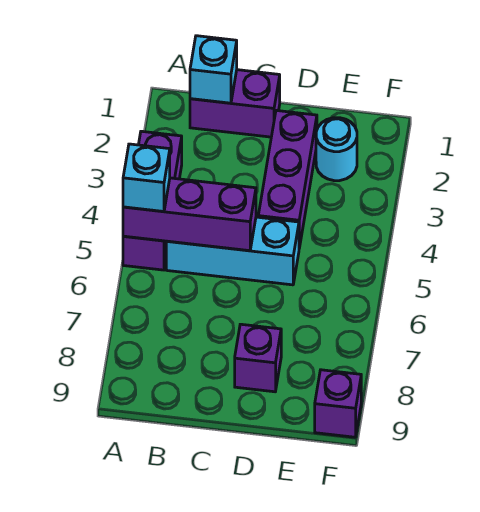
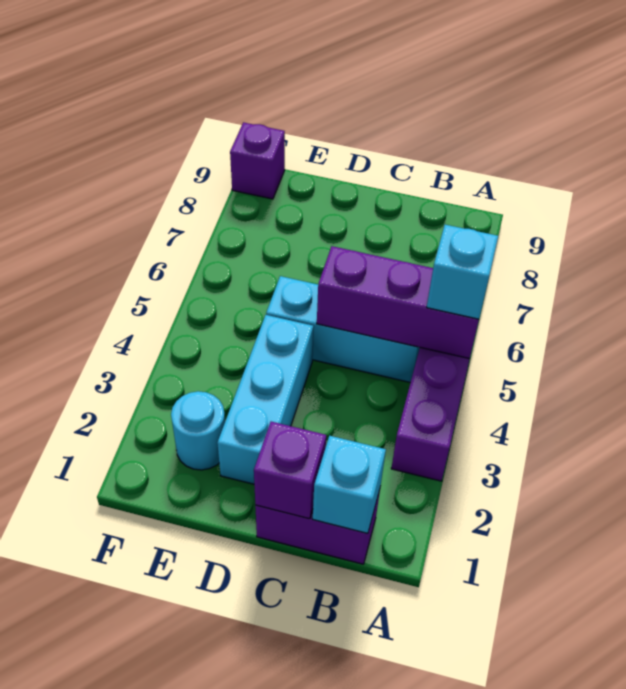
purple brick D2:D4 level 1 -> cyan brick D2:D4 level 1
purple brick D8 level 1 -> purple brick C1 level 2

